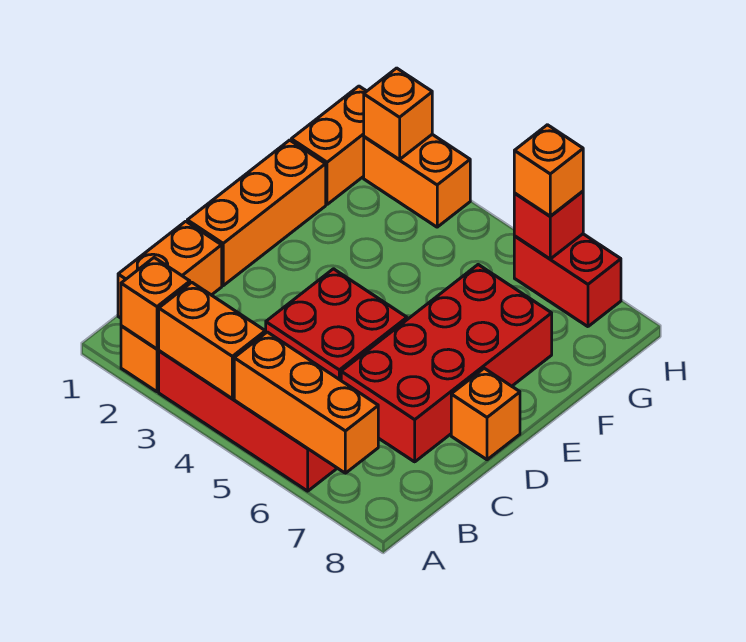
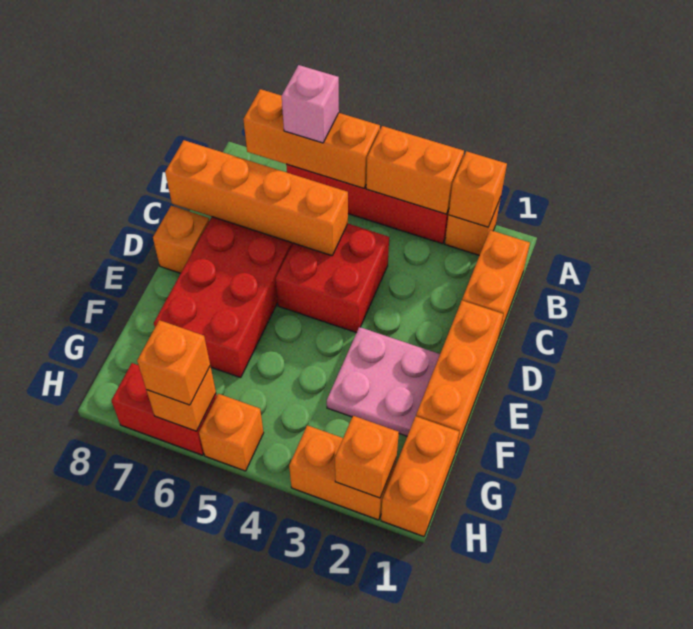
none -> pink brick A6 level 3
none -> orange brick C5:C8 level 2
none -> pink plate E2:F3 level 1
none -> orange brick H5 level 1
red brick H6 level 2 -> orange brick H6 level 2

